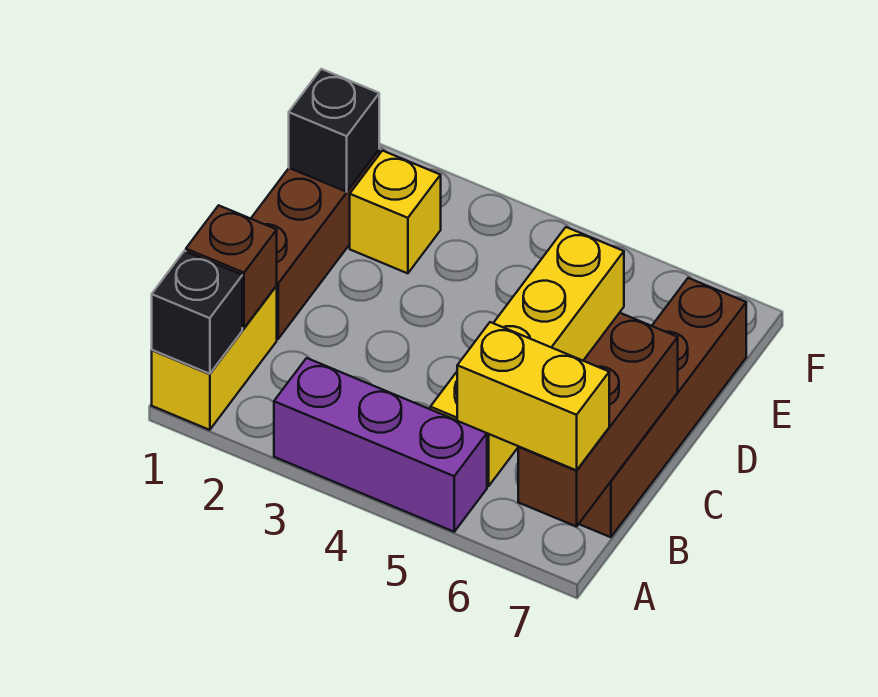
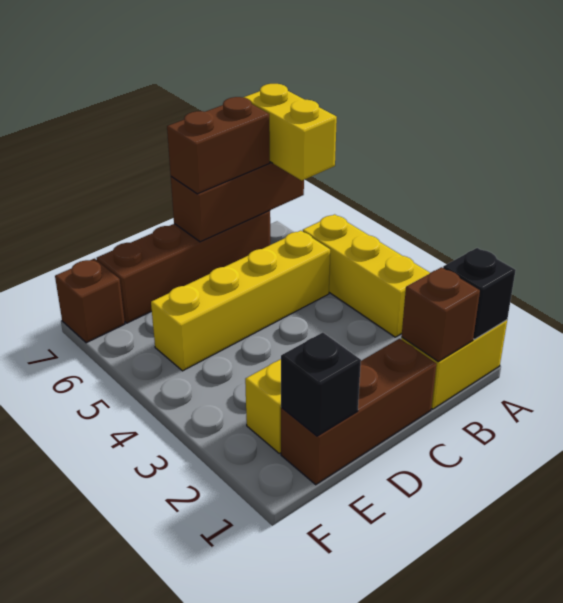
purple brick A3:A5 level 1 -> yellow brick A3:A5 level 1
none -> brown brick B7:C7 level 3
none -> brown brick F7 level 1

